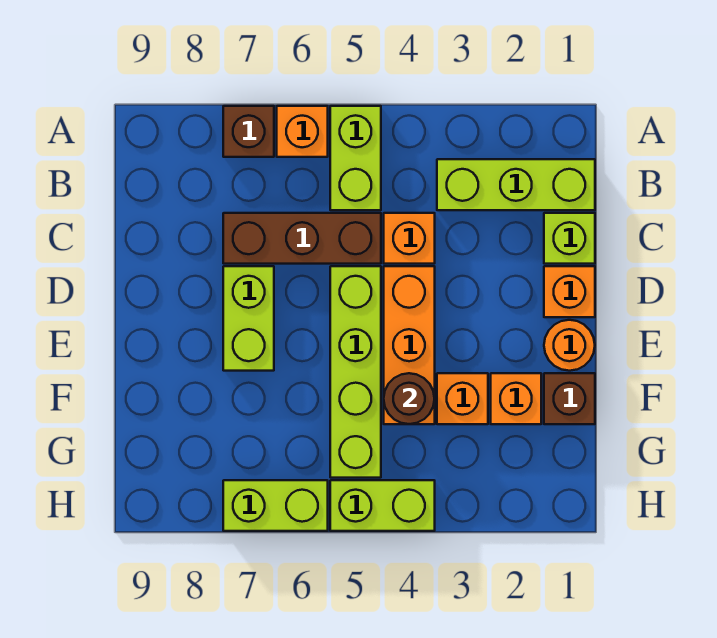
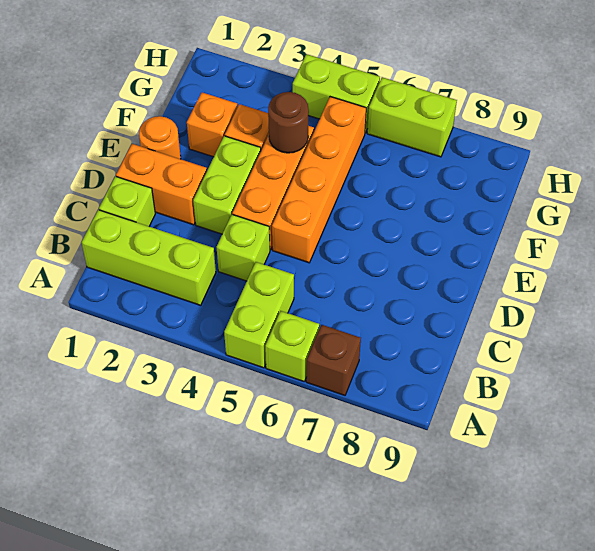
orange brick A6 level 1 -> lime brick A6 level 1
orange brick C4 level 1 -> lime brick C4 level 1
brown brick C5:C7 level 1 -> none
orange brick D1 level 1 -> orange brick D1:D2 level 1
lime brick D5:G5 level 1 -> orange brick D5:G5 level 1
lime brick D7:E7 level 1 -> lime brick D3:E3 level 1
brown brick F1 level 1 -> none

